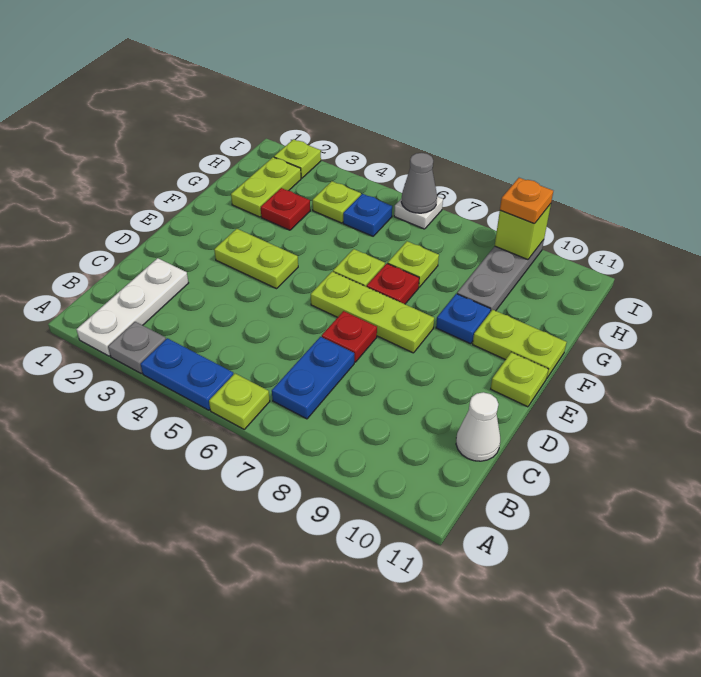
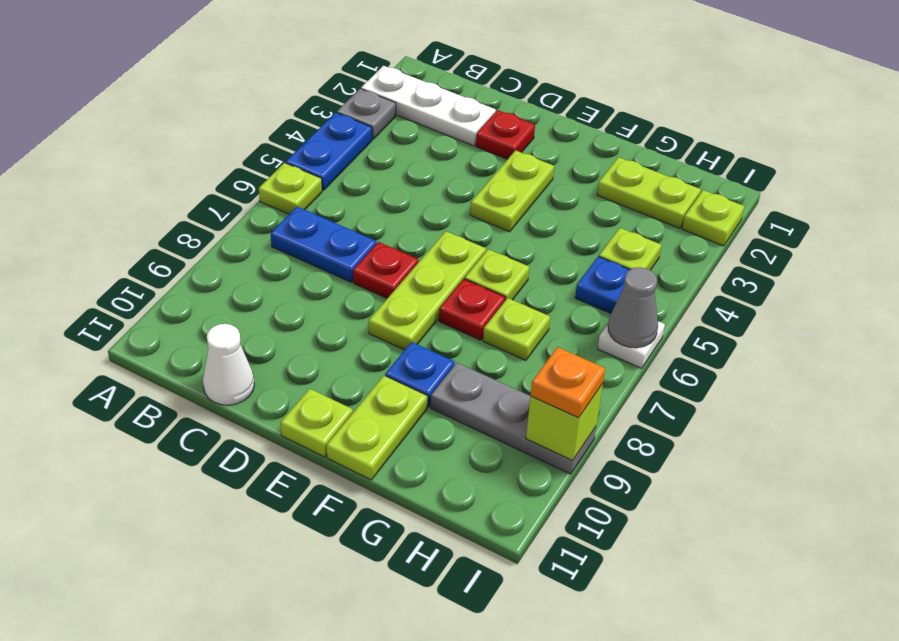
red plate G3 level 1 -> red plate D2 level 1

